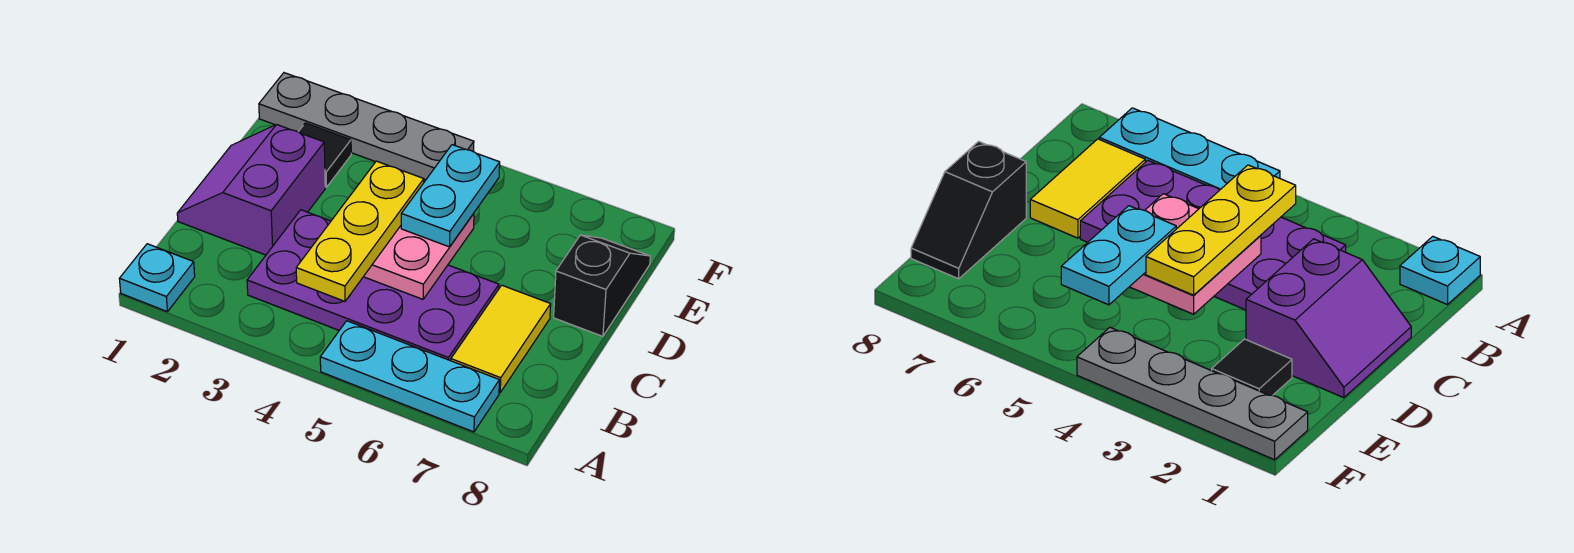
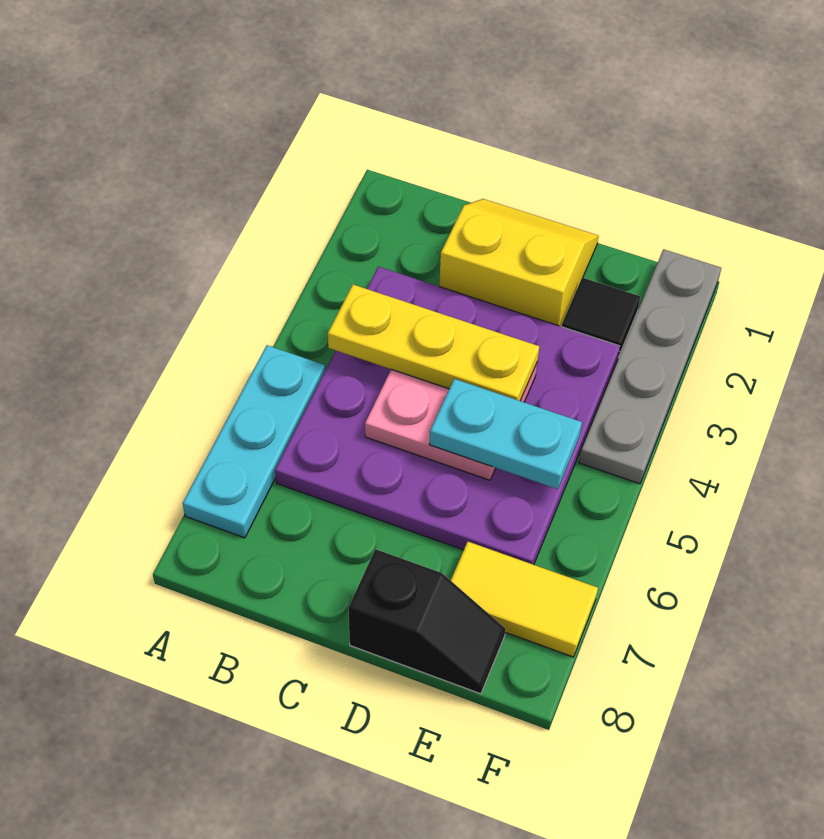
cyan plate A1 level 1 -> none
purple plate B3:C6 level 1 -> purple plate B3:E6 level 1
yellow tile B7:C7 level 1 -> yellow tile E7:F7 level 1
purple slope C1:D2 level 1 top 2 -> yellow slope C1:D2 level 1 top 2

